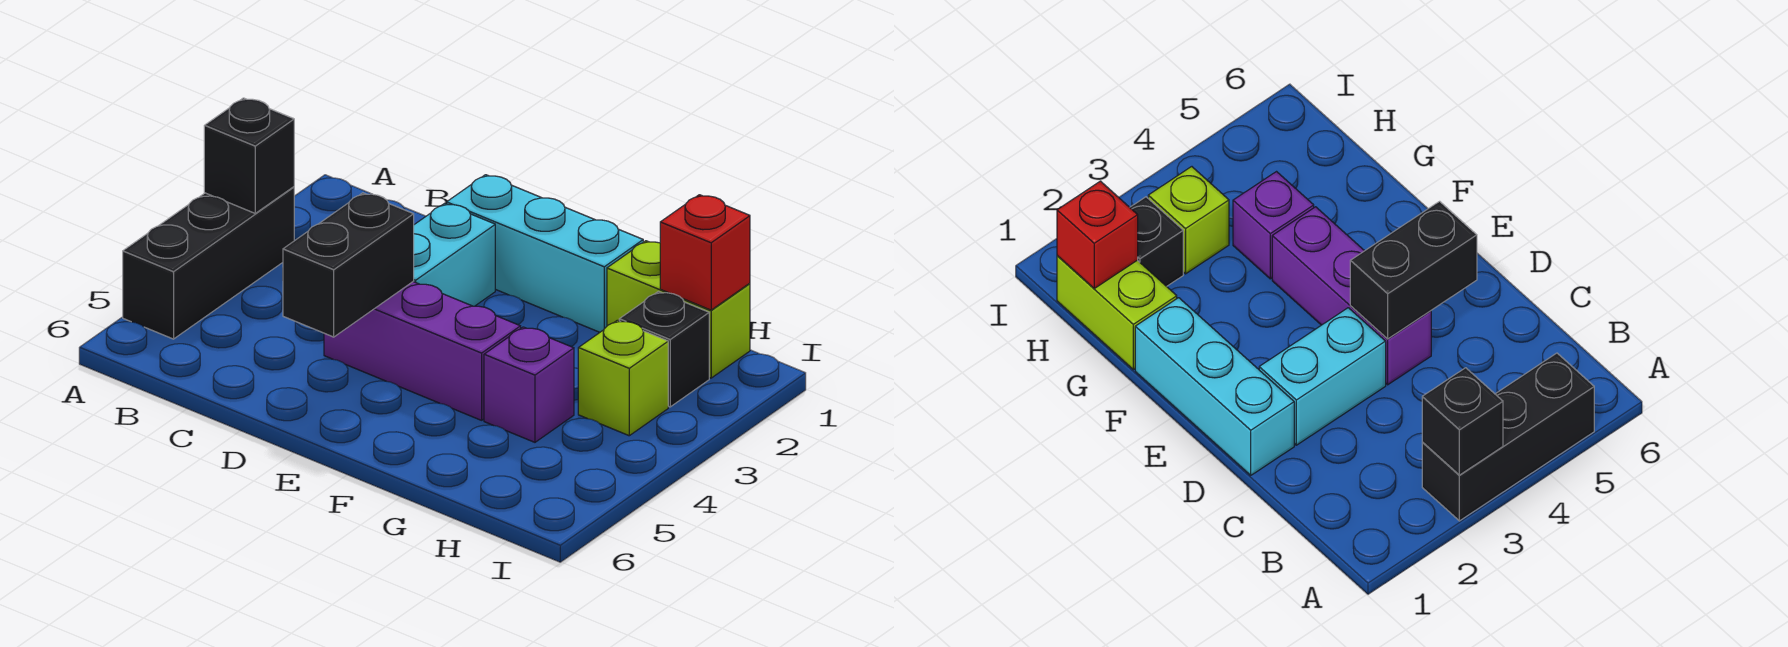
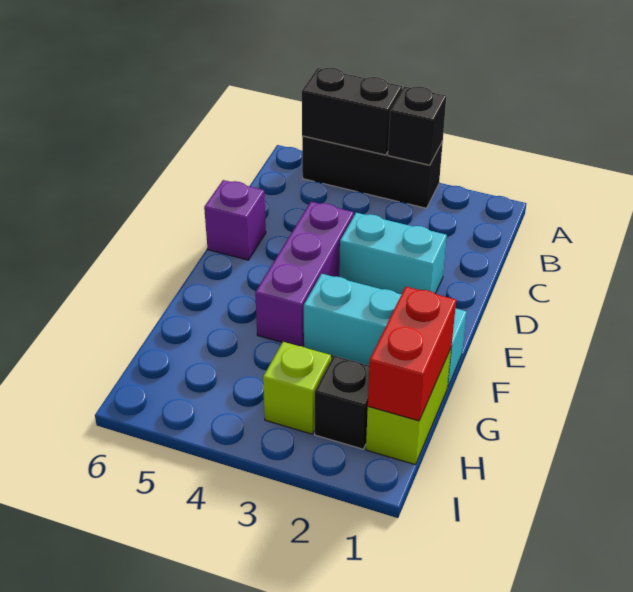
cyan brick D1:F1 level 1 -> cyan brick F1:F3 level 1
black brick D4:D5 level 2 -> black brick A4:A5 level 2
purple brick G4 level 1 -> purple brick D6 level 1
red brick H1 level 2 -> red brick G1:H1 level 2

